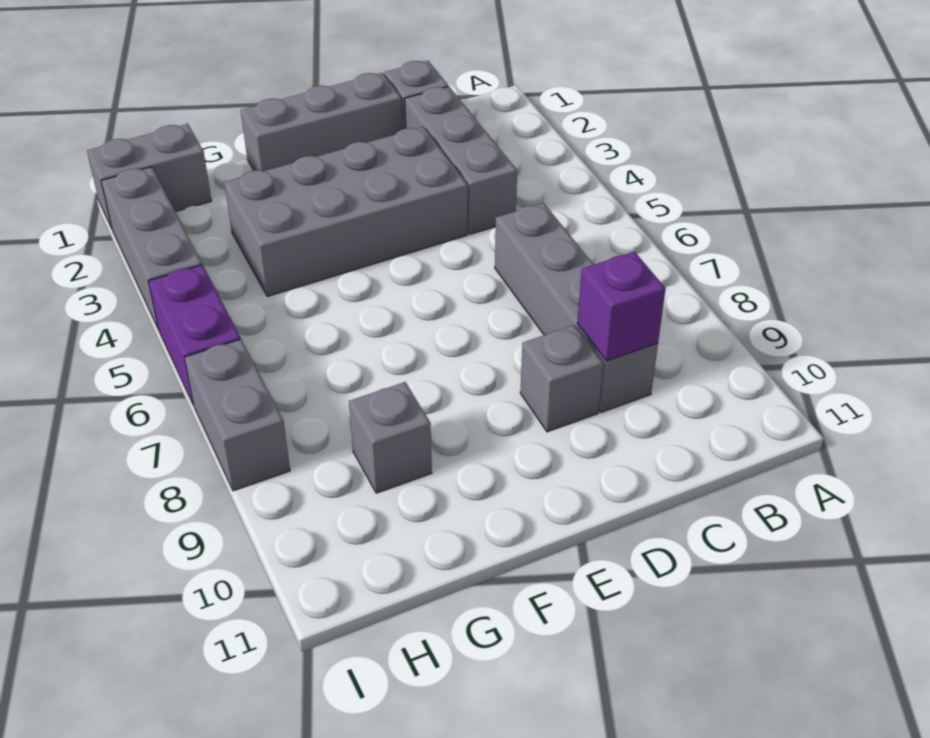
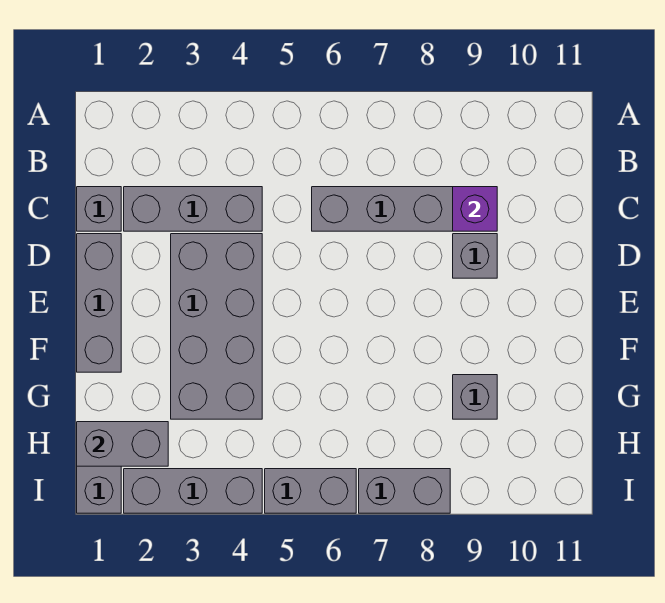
none -> grey brick H1:H2 level 2
purple brick I5:I6 level 1 -> grey brick I5:I6 level 1

